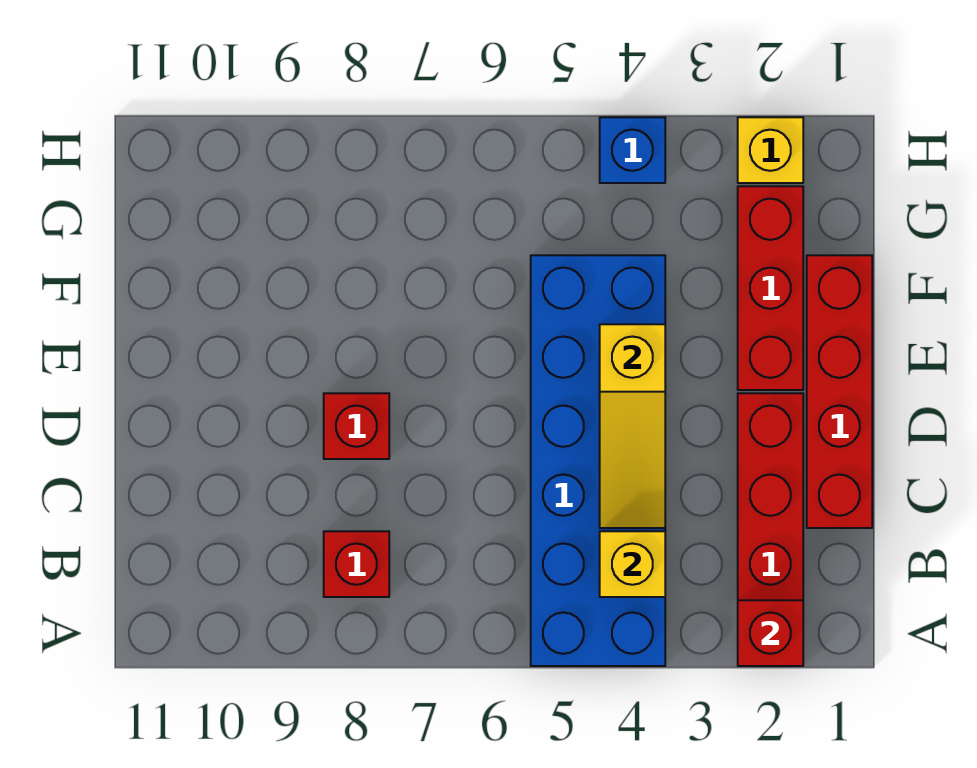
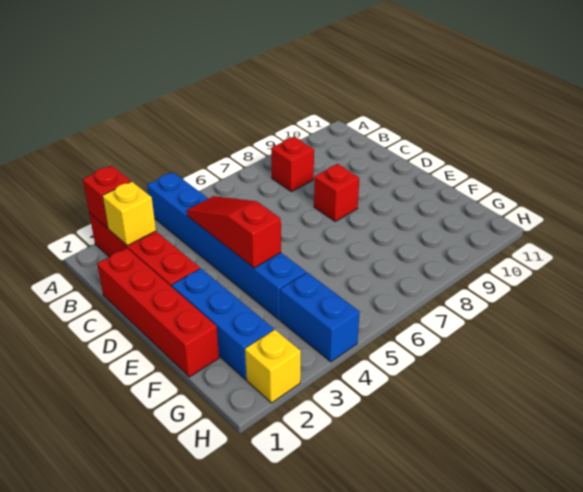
blue brick A4:F5 level 1 -> blue brick A4:F4 level 1
yellow brick B4 level 2 -> yellow brick B2 level 2
yellow slope C4:E4 level 2 top E -> red slope C4:E4 level 2 top E
red brick E2:G2 level 1 -> blue brick E2:G2 level 1
blue brick H4 level 1 -> blue brick G4:H4 level 1

